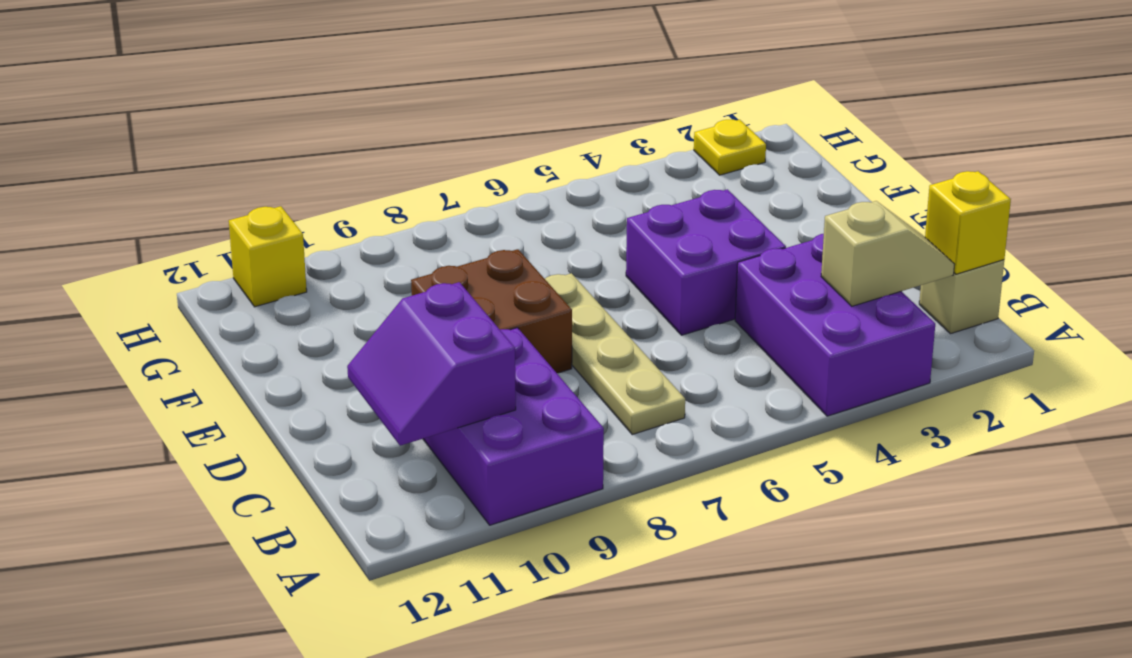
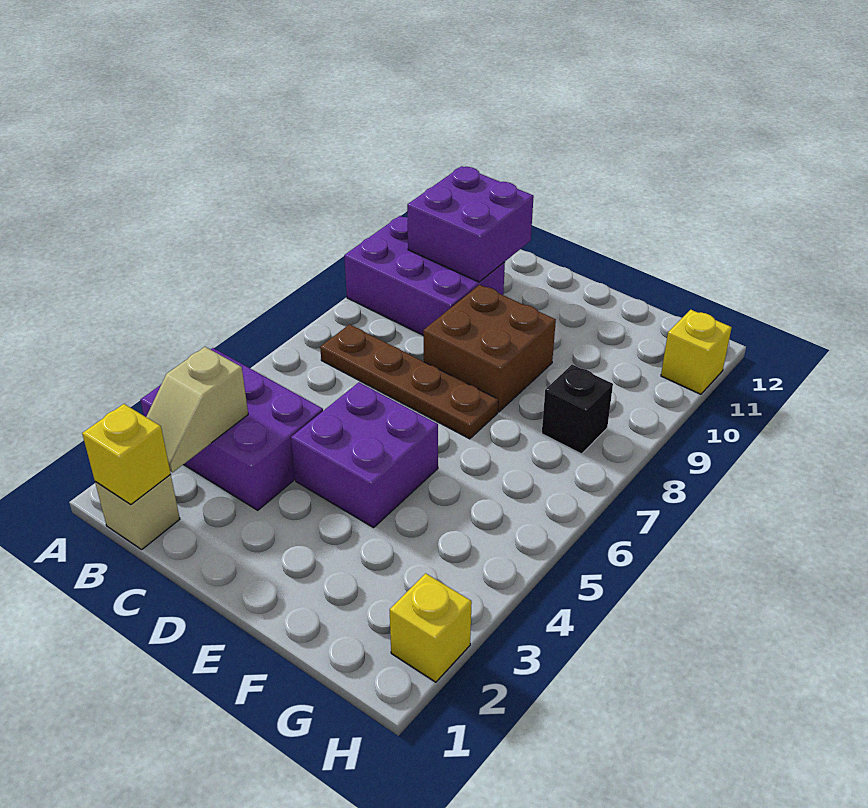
tan plate B7:E7 level 1 -> brown plate B7:E7 level 1
purple slope B10:C11 level 2 top 10 -> purple brick B10:C11 level 2
none -> black brick G8 level 1
yellow plate H2 level 1 -> yellow brick H2 level 1

